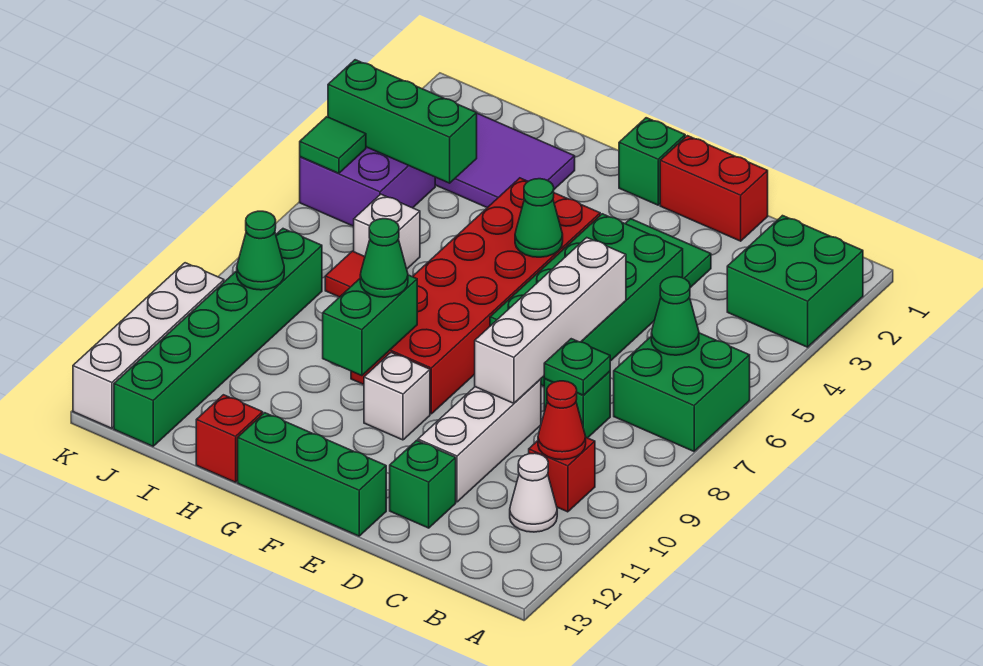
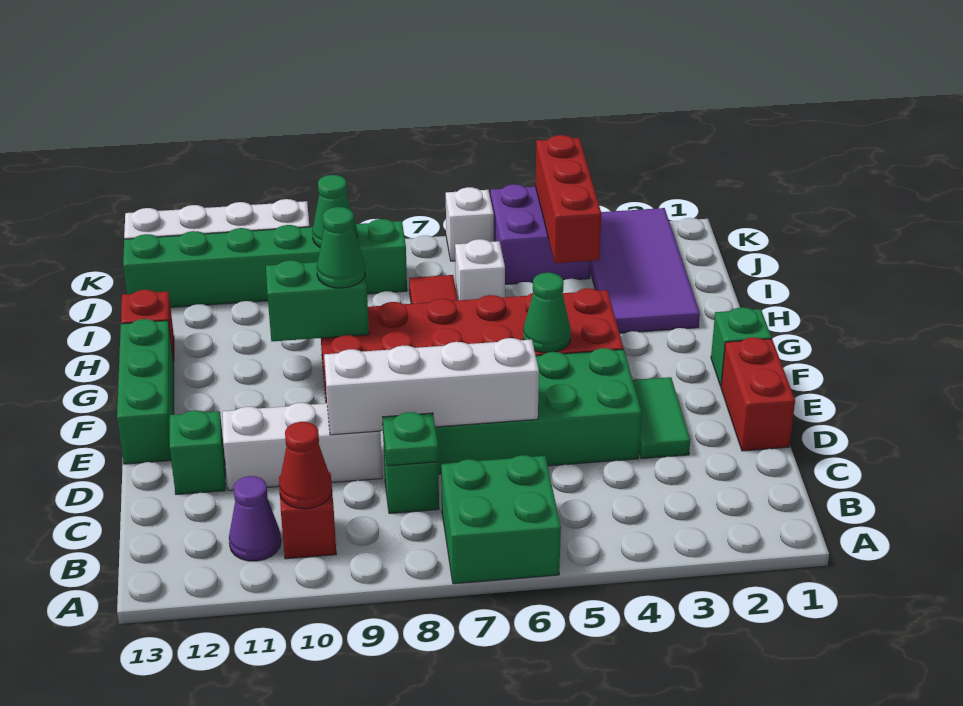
green brick A2:B3 level 1 -> none
green cone B6 level 2 -> none
white cone B11 level 1 -> purple cone B11 level 1
white brick F10 level 1 -> white brick K6 level 1
green brick I4:K4 level 2 -> red brick I4:K4 level 2
green tile K5 level 2 -> none

